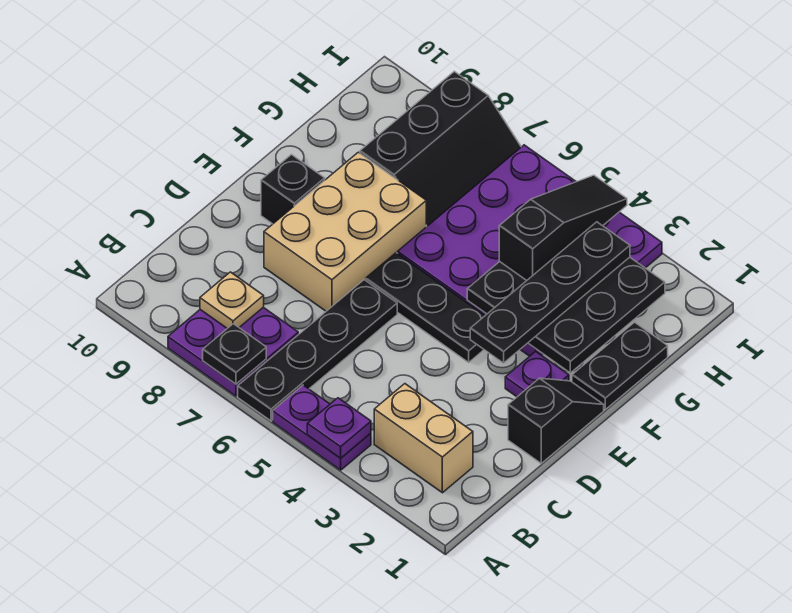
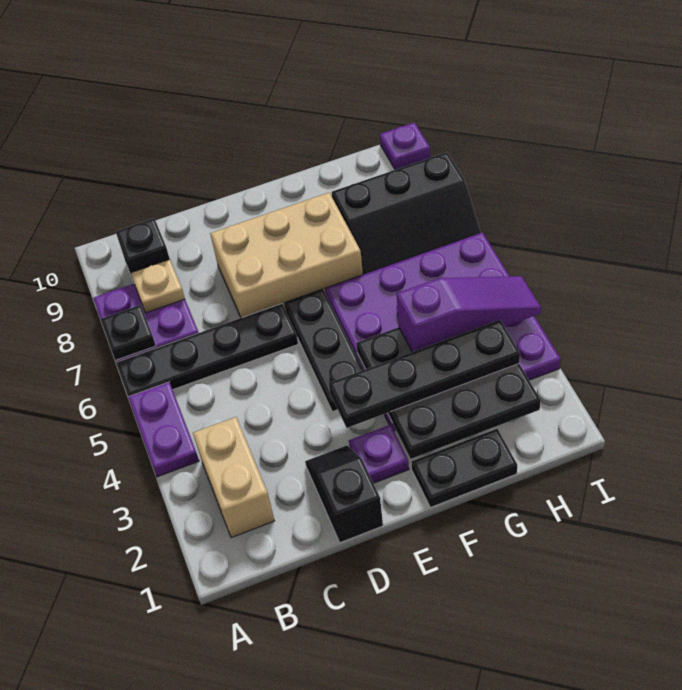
purple plate A4 level 2 -> purple plate I10 level 1
black slope D1:E1 level 1 top D -> black slope D1:D2 level 1 top 1
black brick E9 level 1 -> black brick B9 level 1
black slope G4:I4 level 3 top G -> purple slope G4:I4 level 3 top G

